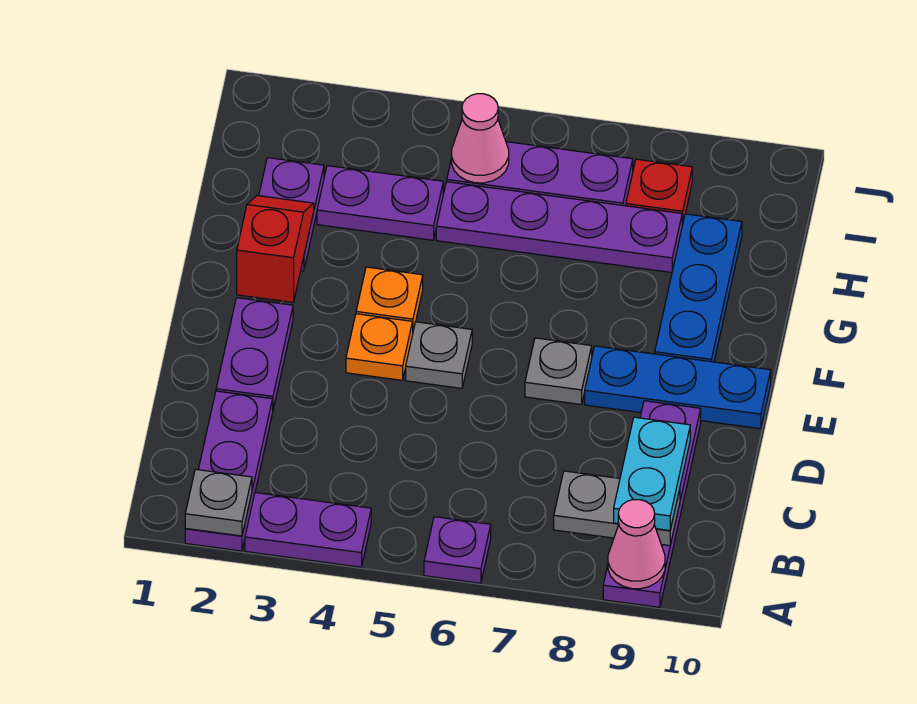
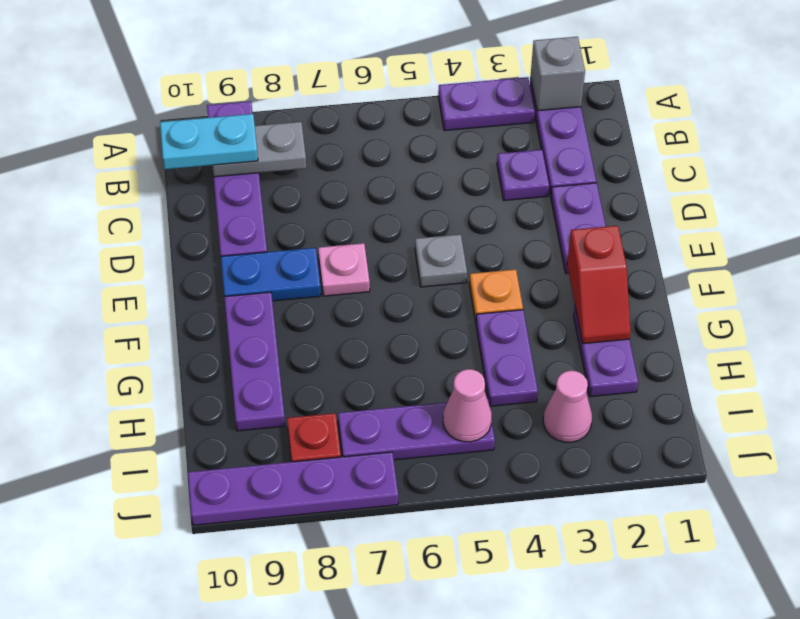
grey plate A2 level 2 -> grey brick A2 level 2
purple plate A6 level 1 -> purple plate C3 level 1
pink cone A9 level 2 -> pink cone I3 level 1
cyan plate B9:C9 level 3 -> cyan plate B9:B10 level 3
orange plate E4 level 1 -> none
grey plate E7 level 1 -> pink plate E7 level 1
blue plate E8:E10 level 1 -> blue plate E8:E9 level 1
blue plate F9:H9 level 1 -> purple plate F9:H9 level 1
purple plate H3:H4 level 1 -> purple plate G4:H4 level 1
purple plate H5:H8 level 1 -> purple plate J7:J10 level 1

